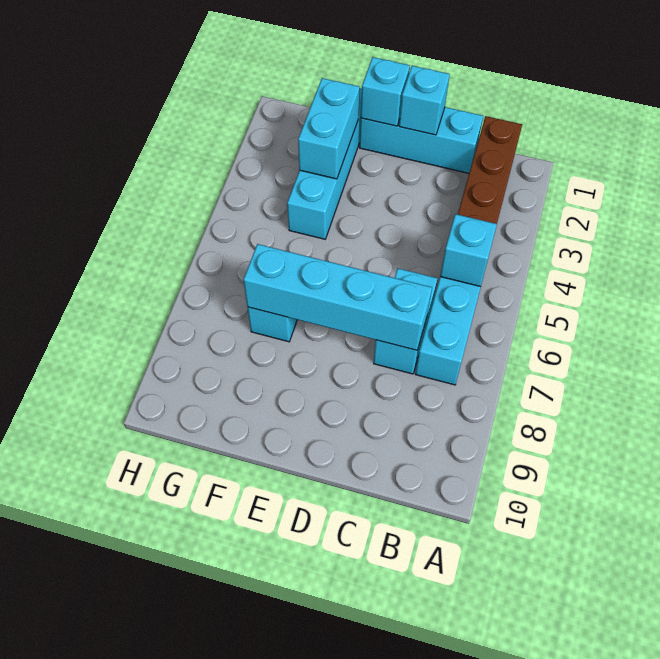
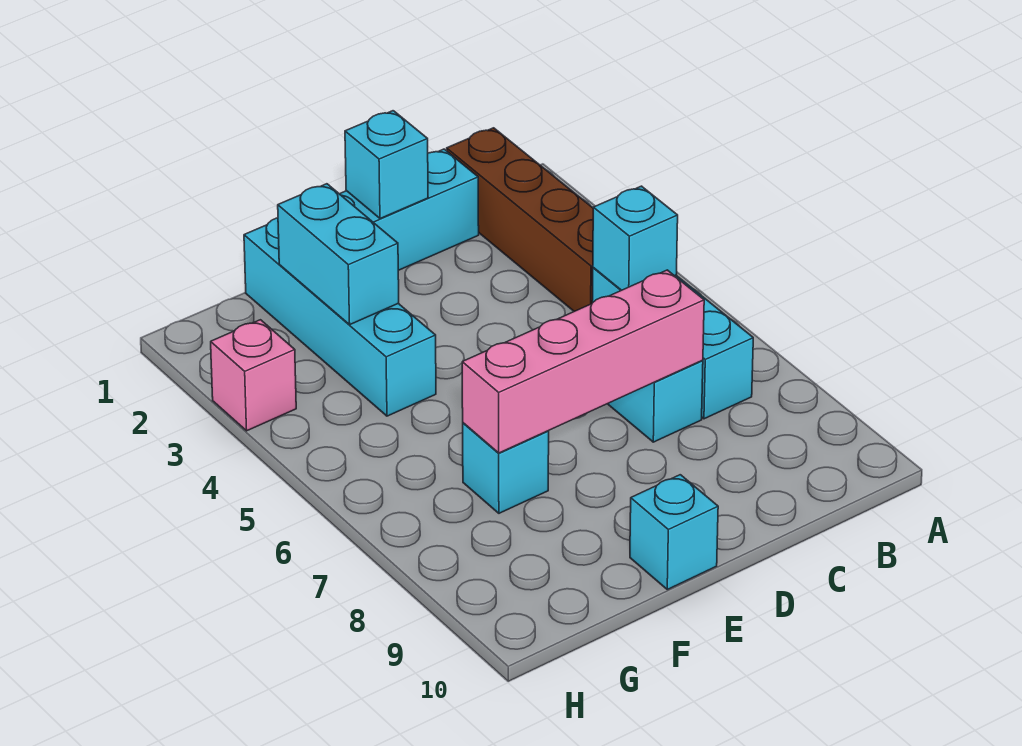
cyan brick C7:F7 level 2 -> pink brick C7:F7 level 2
cyan brick E1 level 2 -> cyan brick E10 level 1
none -> pink brick H3 level 1

